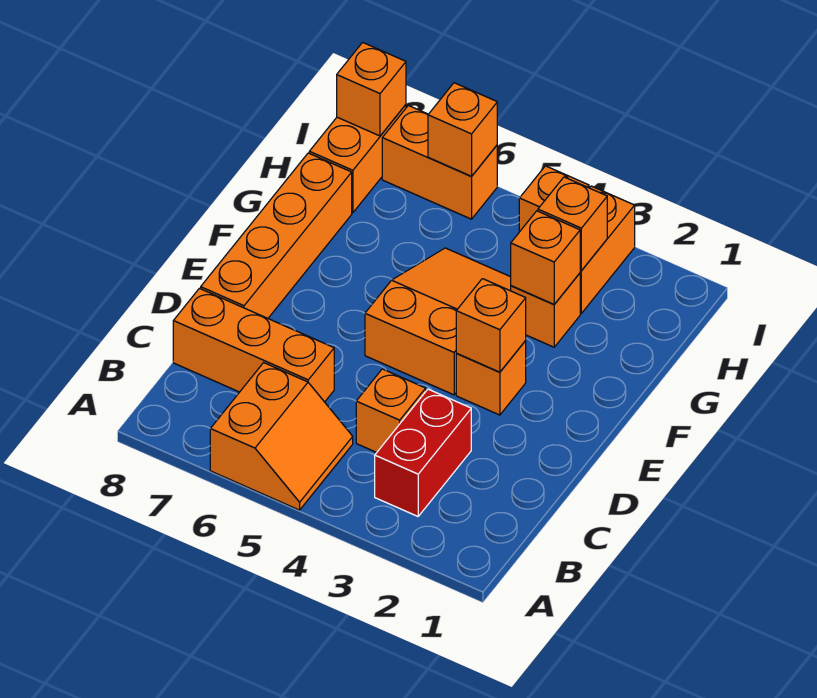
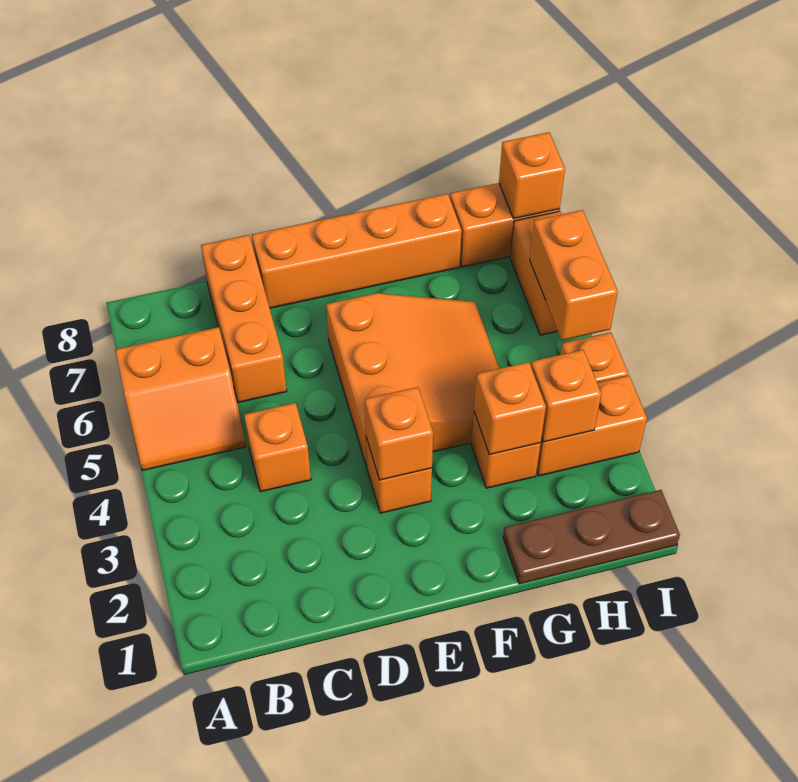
red brick B3:C3 level 1 -> none
orange slope E4:G5 level 1 top E -> orange slope E4:G6 level 1 top E
none -> brown plate G1:I1 level 1
orange brick I6 level 2 -> orange brick I5:I6 level 2

